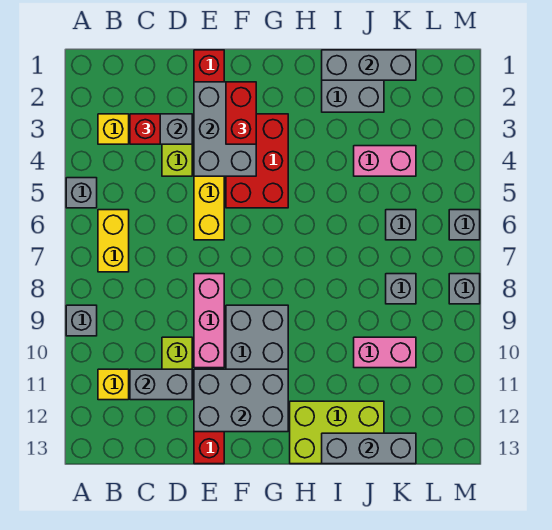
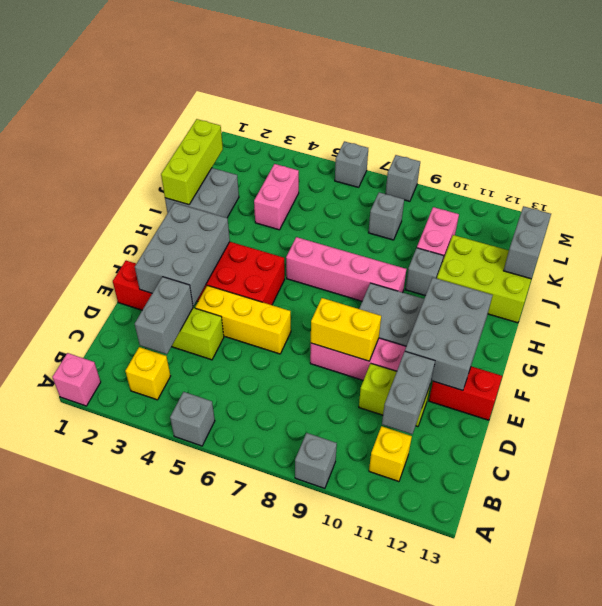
none -> pink brick A1 level 1
yellow brick B6:B7 level 1 -> yellow brick E8:E9 level 2
red brick C3 level 3 -> none
grey brick E2:F4 level 2 -> grey brick E2:G3 level 2
red brick F2:F3 level 3 -> none
none -> pink brick H6:H9 level 1
lime brick H12:J13 level 1 -> lime brick I11:J13 level 1
grey brick I1:K1 level 2 -> lime brick I1:K1 level 2
grey brick I13:K13 level 2 -> grey brick J13:K13 level 2
grey brick K6 level 1 -> grey brick I10 level 1

